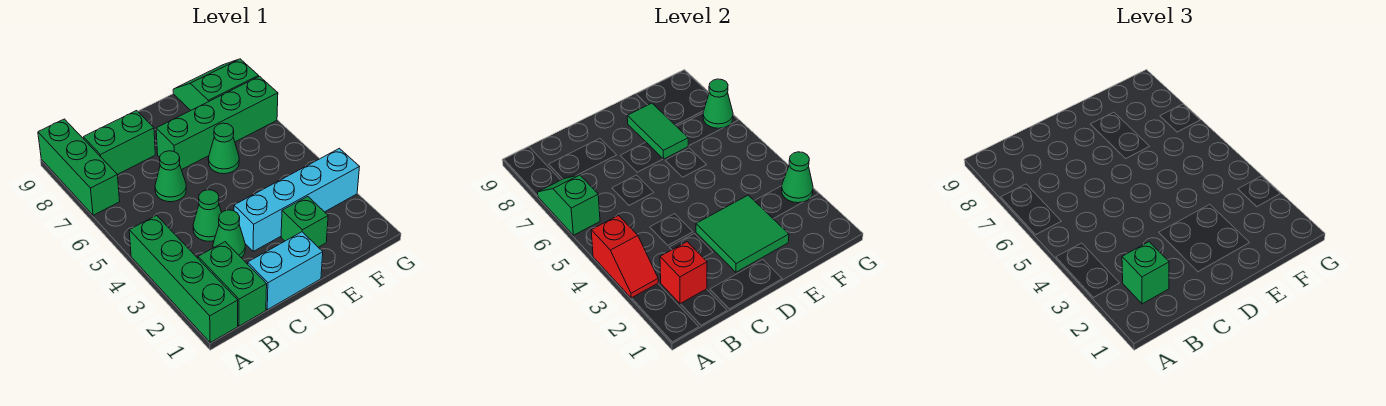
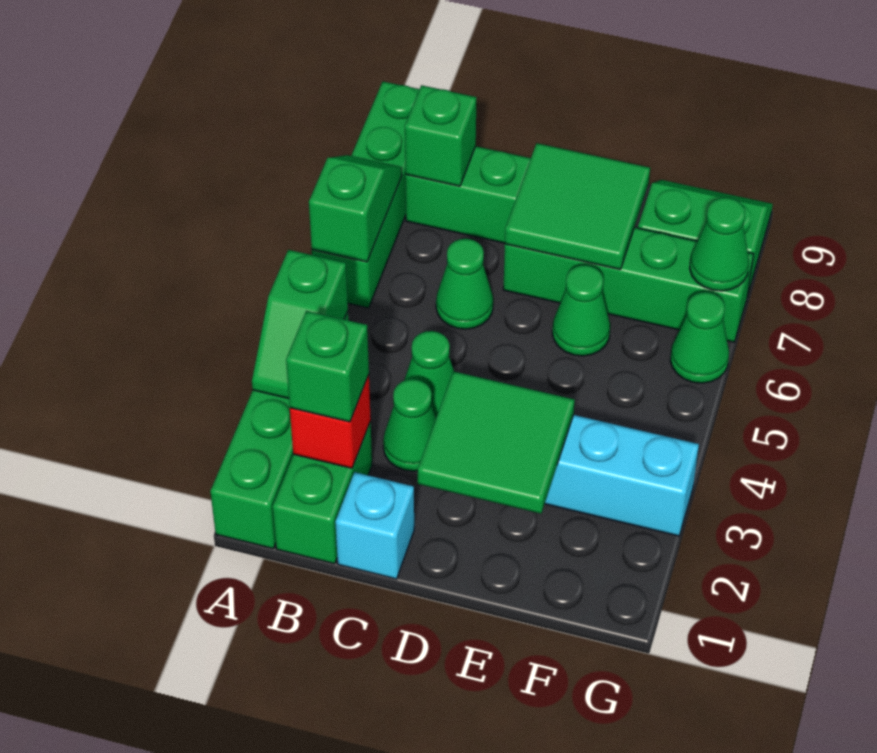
red slope A3:A4 level 2 top 4 -> green slope A3:A4 level 2 top 4
green brick A7:A9 level 1 -> green brick A6:A9 level 1
cyan brick C1:D1 level 1 -> cyan brick C1 level 1
green brick E2 level 1 -> green brick B8 level 2
green tile E7:E8 level 2 -> green tile D7:E8 level 2
green cone G3 level 2 -> green cone G6 level 1

